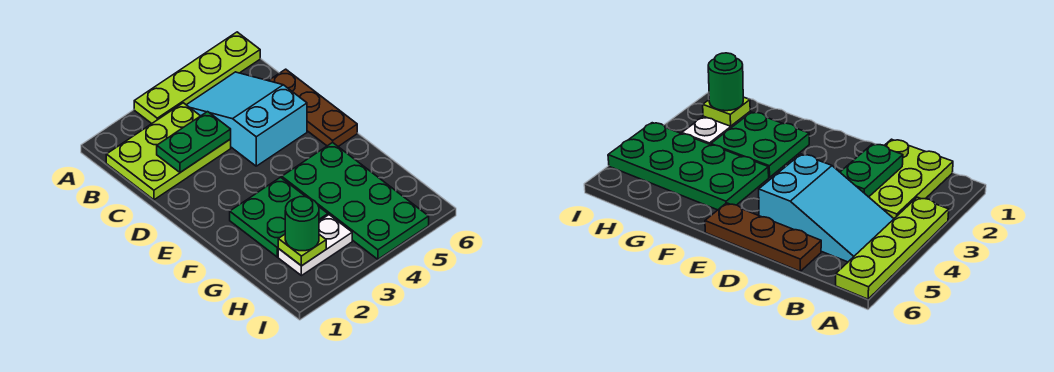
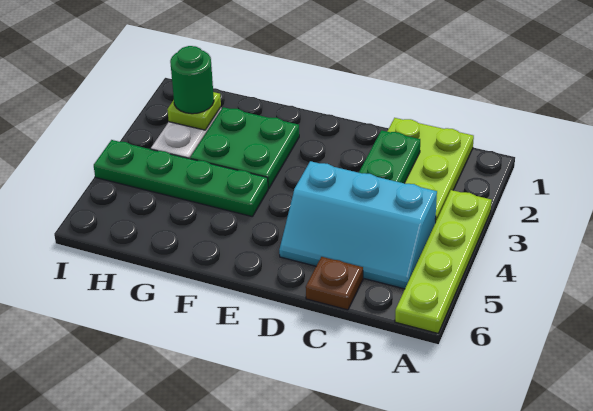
cyan slope B4:D5 level 1 top D -> cyan slope B4:D5 level 1 top 4
brown plate C6:E6 level 1 -> brown plate C6 level 1
green plate F4:I5 level 1 -> green plate F4:I4 level 1

